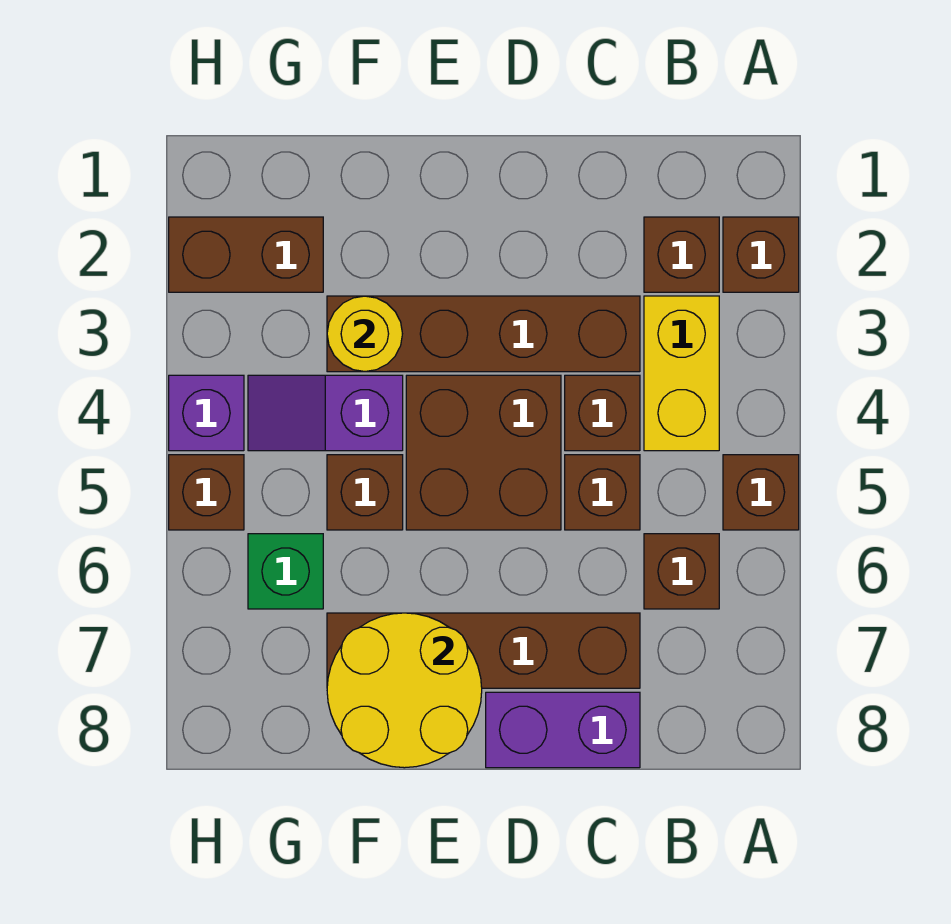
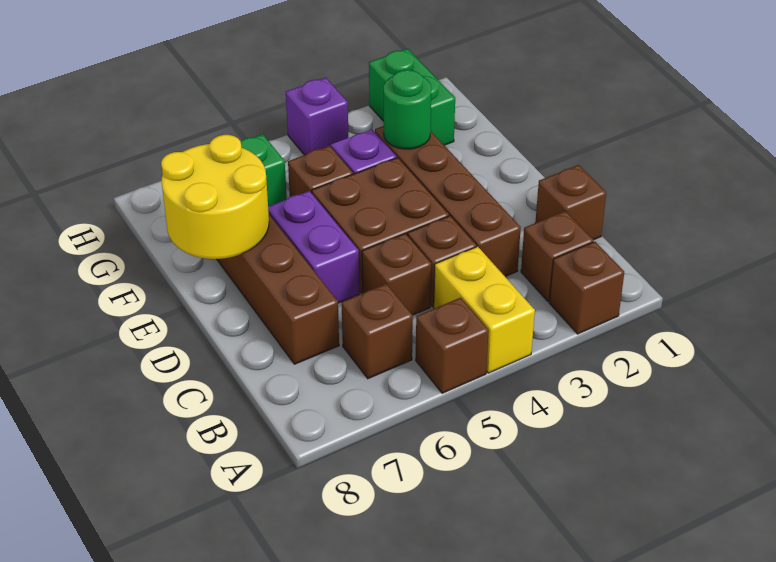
yellow brick B3:B4 level 1 -> yellow brick A4:B4 level 1
purple brick C8:D8 level 1 -> purple brick D6:E6 level 1
yellow round brick F3 level 2 -> green round brick F3 level 2
brown brick G2:H2 level 1 -> green brick G2:H2 level 1
brown brick H5 level 1 -> brown brick C1 level 1

